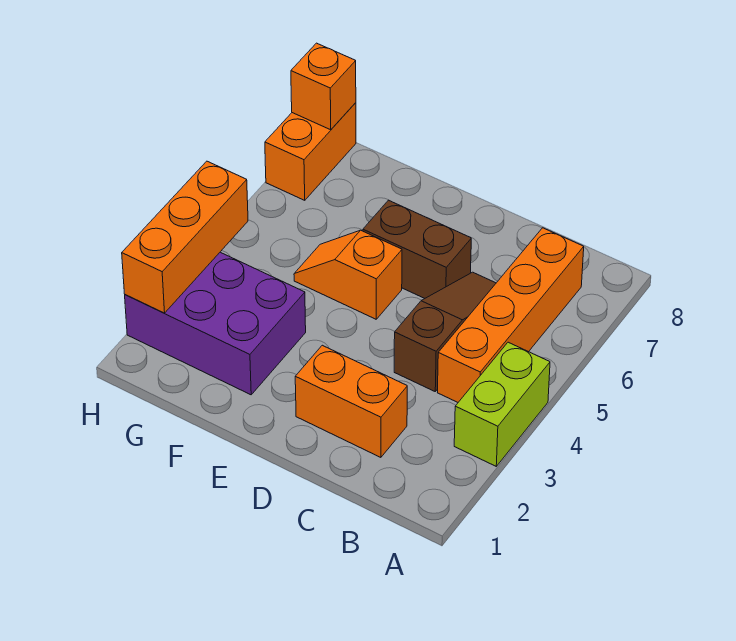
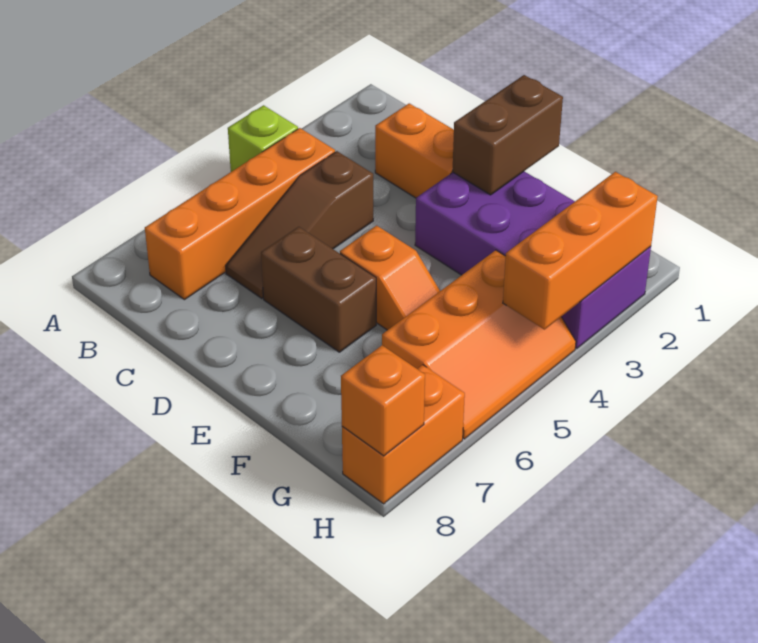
lime brick A3:A4 level 1 -> lime brick A4 level 1
none -> brown brick E1:E2 level 2
purple brick F2:H3 level 1 -> purple brick E2:H3 level 1
none -> orange slope G4:H6 level 1 top G

